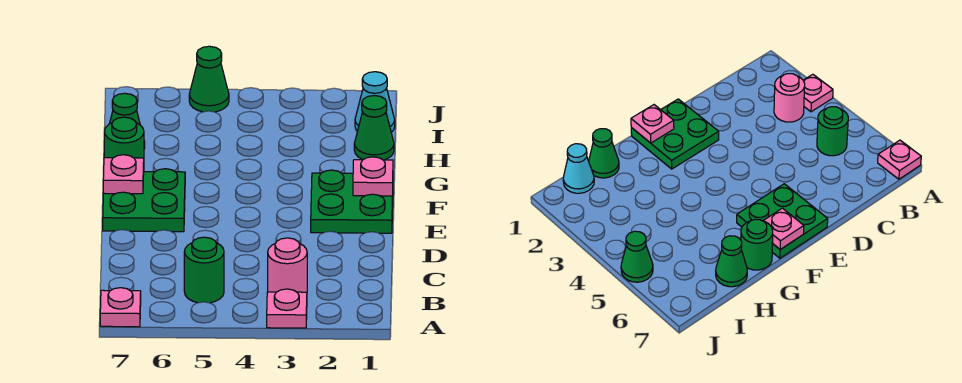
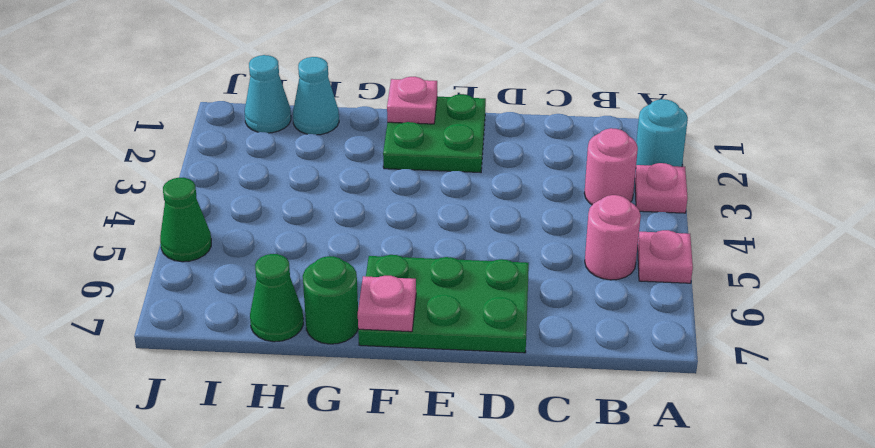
none -> cyan round brick A2 level 1
pink plate A7 level 1 -> pink plate A5 level 1
green round brick B5 level 1 -> pink round brick B5 level 1
green plate E6:F7 level 1 -> green plate D6:F7 level 1
green cone H1 level 1 -> cyan cone H1 level 1

